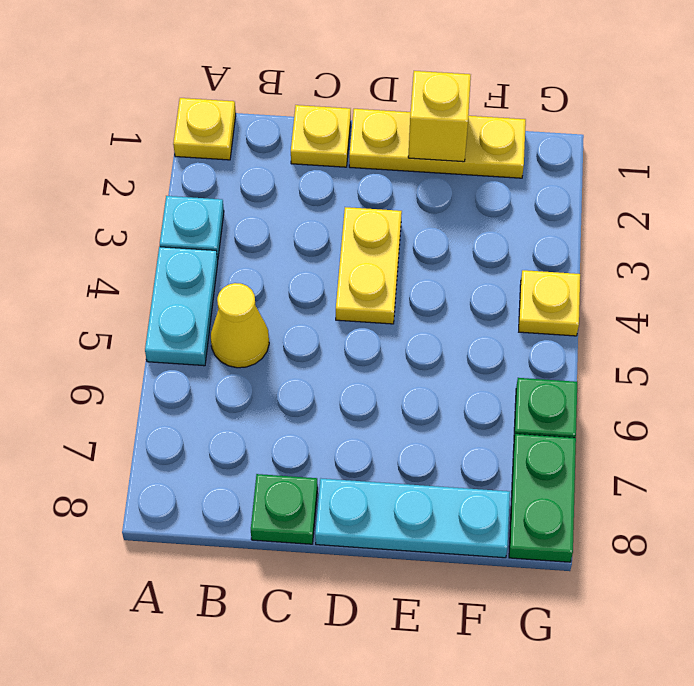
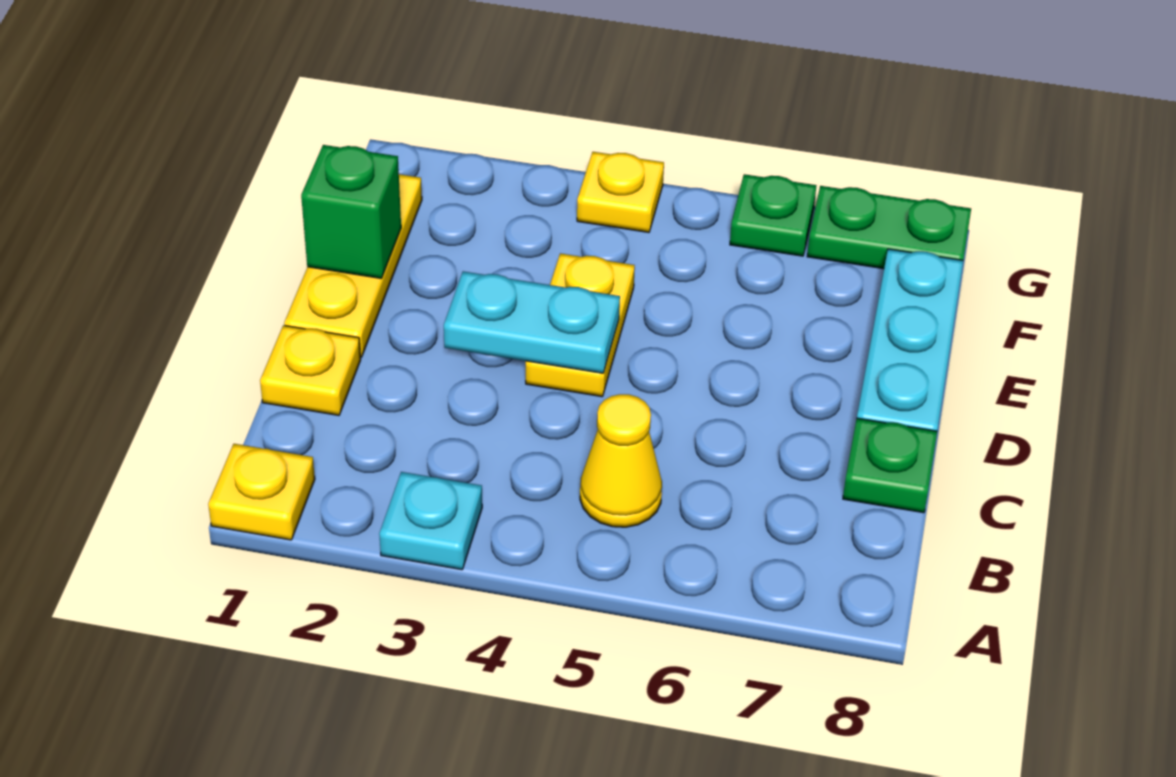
cyan plate A4:A5 level 1 -> cyan plate D3:D4 level 2
yellow plate D3:D4 level 1 -> yellow plate D4:E4 level 1
yellow brick E1 level 2 -> green brick E1 level 2

